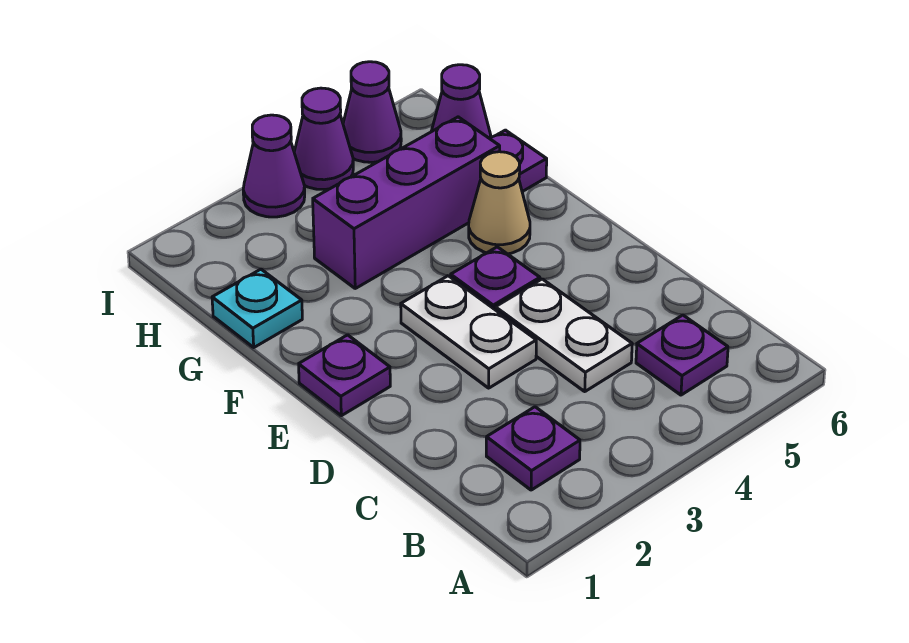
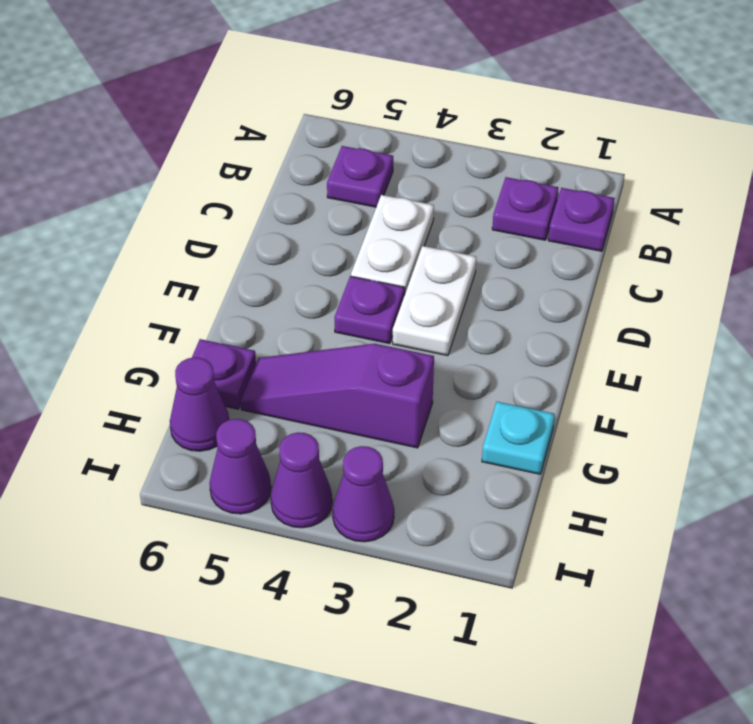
purple plate E1 level 1 -> purple plate B1 level 1
tan cone F5 level 1 -> none
purple brick G3:G5 level 1 -> purple slope G3:G5 level 1 top 3

